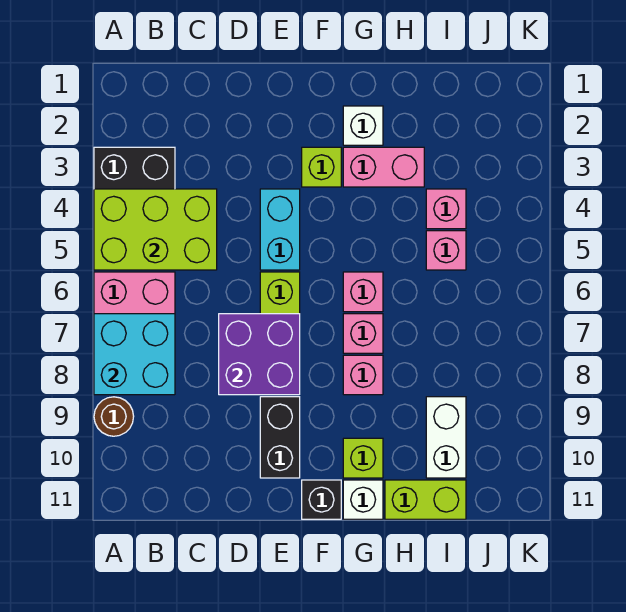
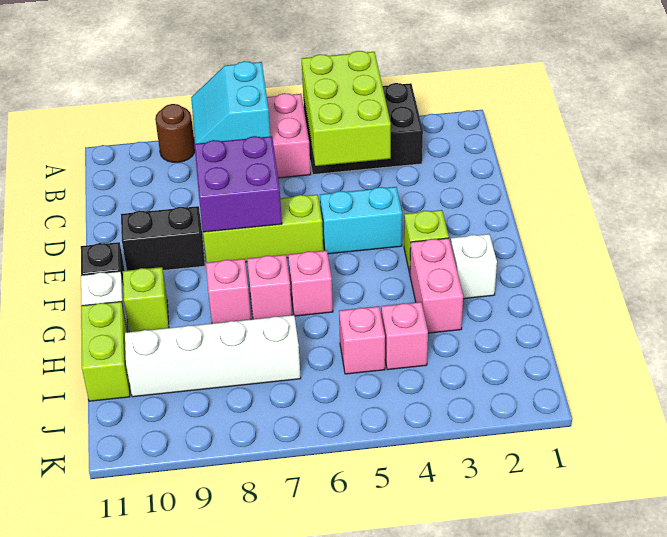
cyan brick A7:B8 level 2 -> cyan slope A7:B8 level 2 top 7
white brick I9:I10 level 1 -> white brick I7:I10 level 1

